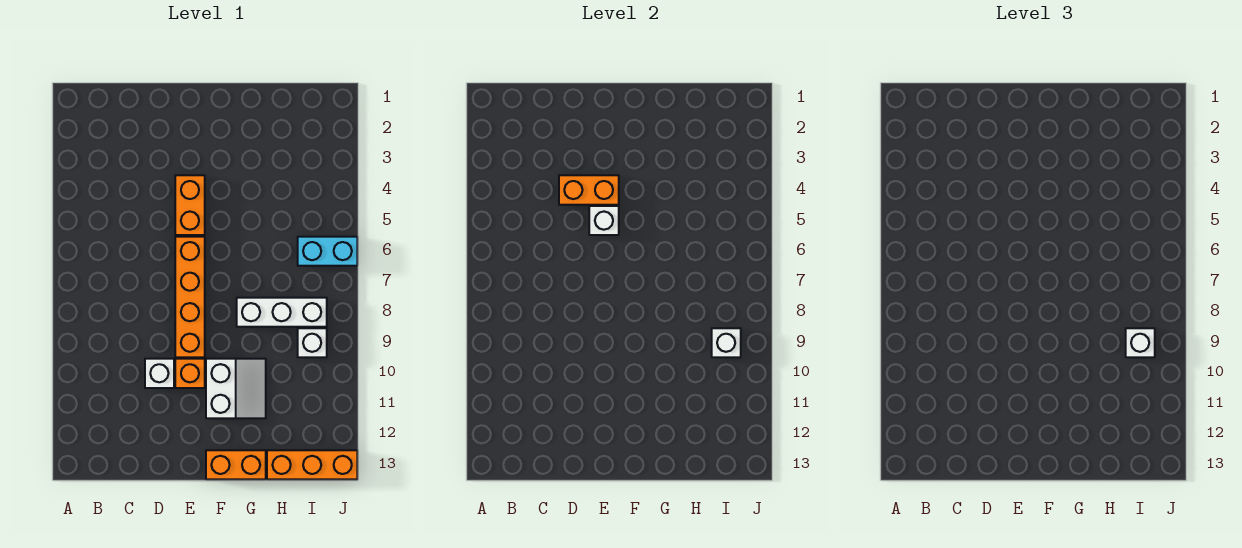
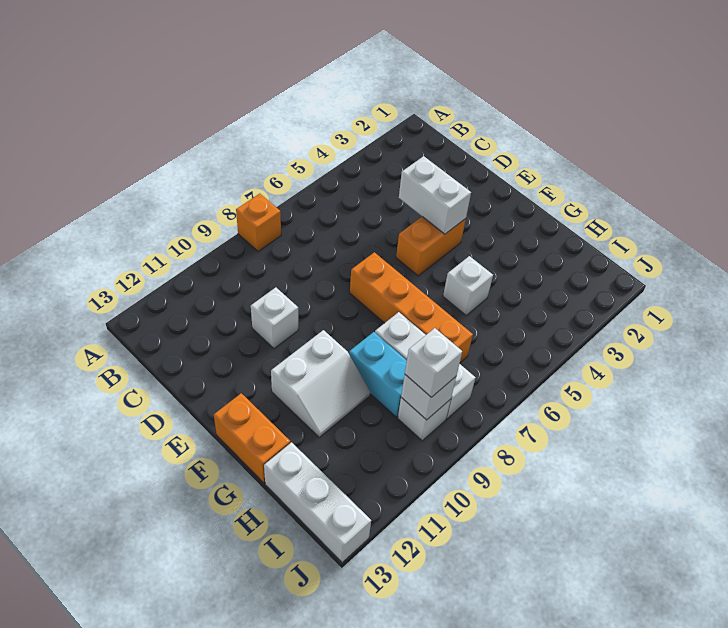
orange brick D4:E4 level 2 -> white brick D4:E4 level 2
white brick E5 level 2 -> white brick G5 level 1
orange brick E6:E9 level 1 -> orange brick E7:H7 level 1
orange brick E10 level 1 -> orange brick A8 level 1
orange brick H13:J13 level 1 -> white brick H13:J13 level 1
cyan brick I6:J6 level 1 -> cyan brick G9:H9 level 1

